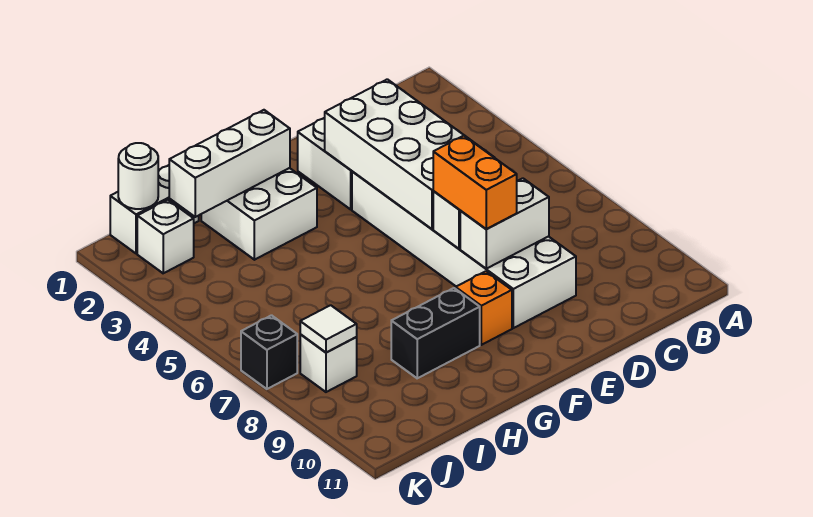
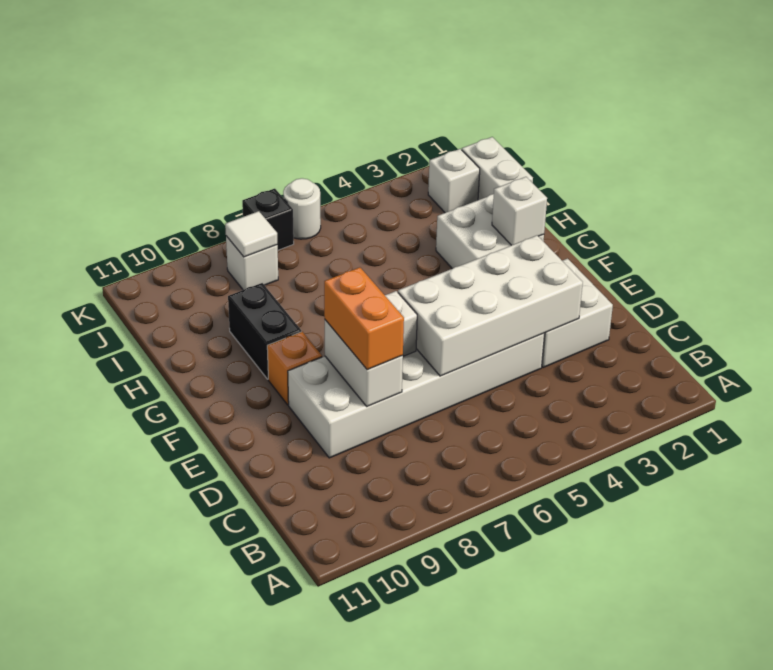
orange brick E7:E8 level 3 -> orange brick D8:E8 level 3
white brick G2:I2 level 2 -> white brick G2 level 2
white round brick J1 level 2 -> white round brick K6 level 1

